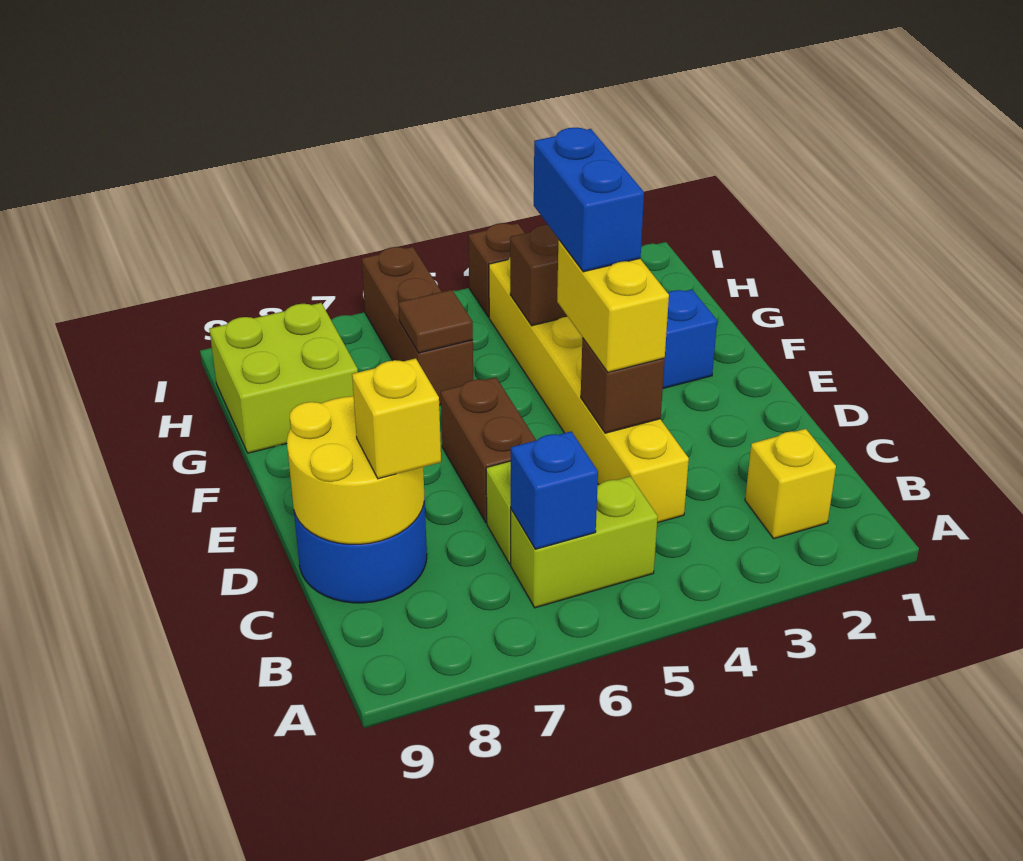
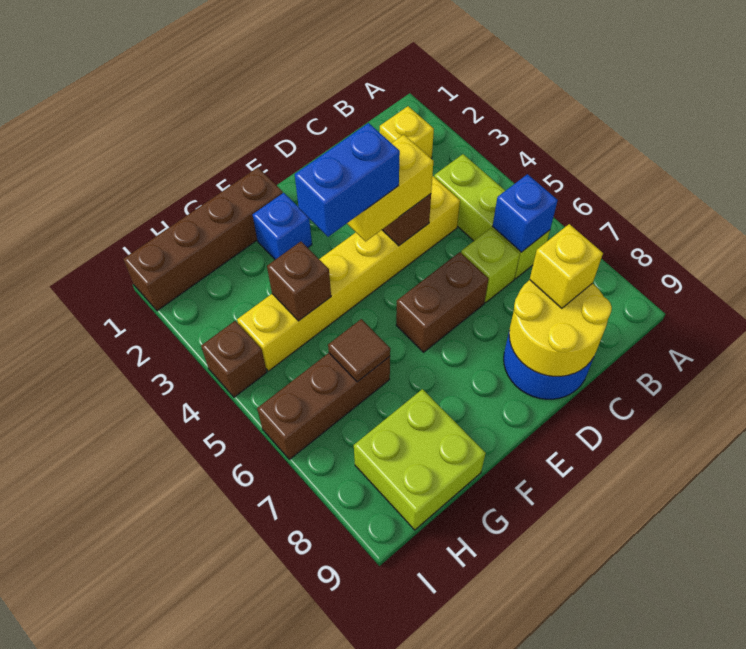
lime brick B5:B6 level 1 -> lime brick B4:B6 level 1
none -> brown brick F1:I1 level 1

